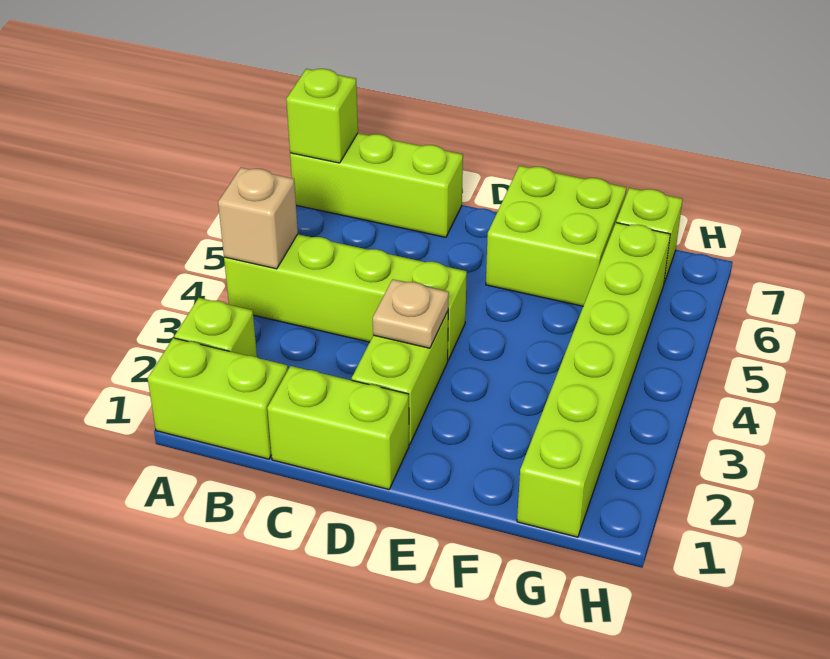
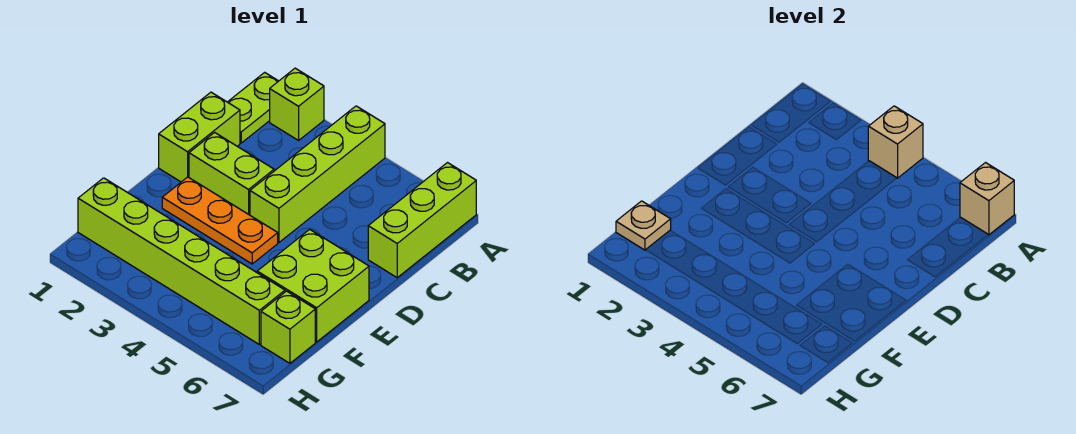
lime brick A1:B1 level 1 -> lime plate A1:B1 level 1
lime brick A7 level 2 -> tan brick A7 level 2
tan plate D3 level 2 -> tan plate G1 level 2
none -> orange plate E2:E4 level 1

